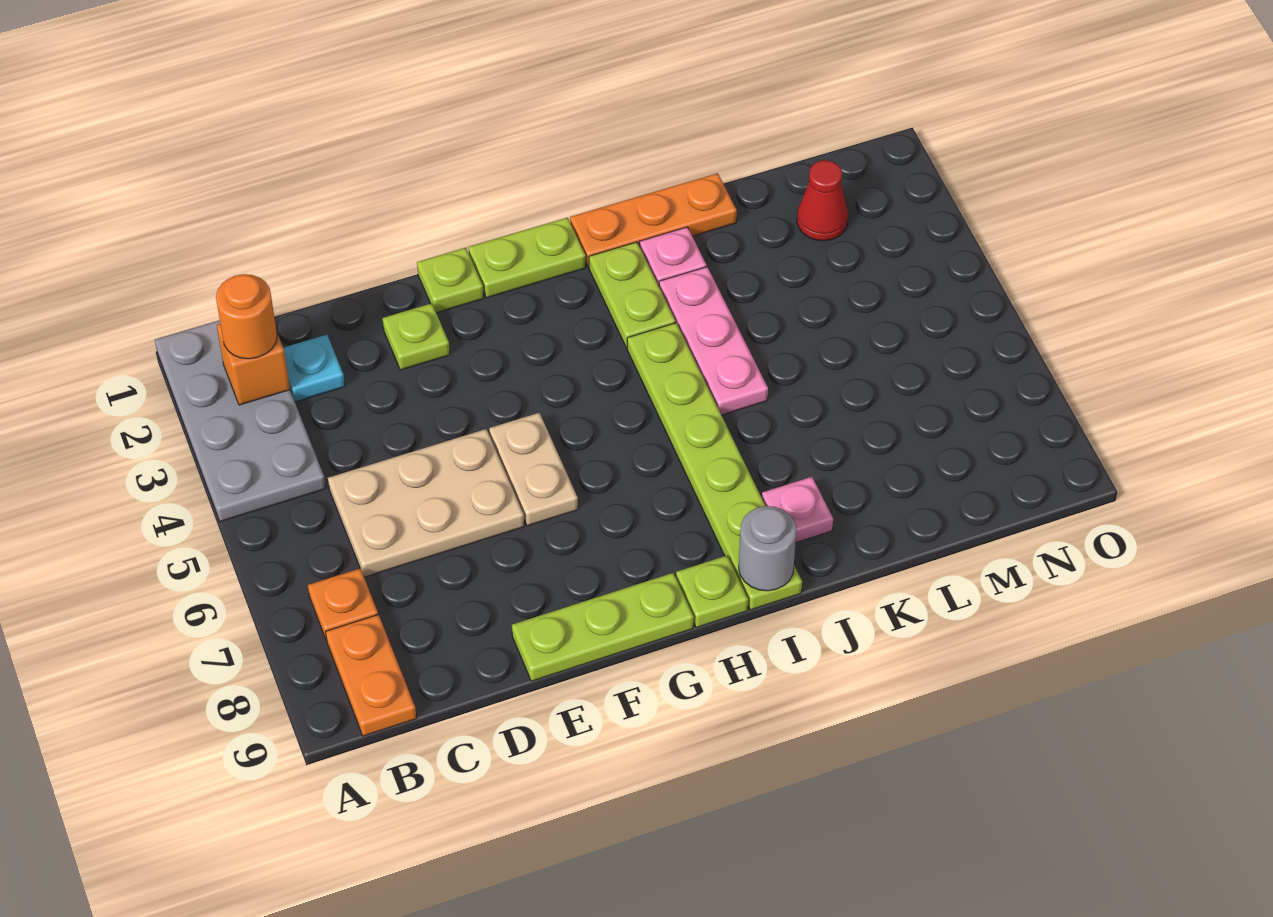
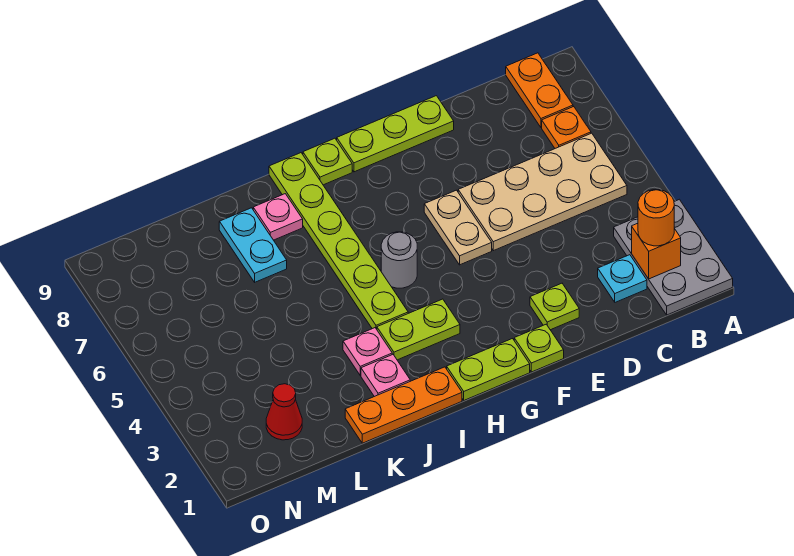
grey plate A1:B4 level 1 -> grey plate A1:B3 level 1
tan plate C5:E6 level 1 -> tan plate B5:E6 level 1
lime plate I2:I3 level 1 -> lime plate H3:I3 level 1
grey round brick I9 level 2 -> grey round brick H5 level 1
pink plate J3:J5 level 1 -> pink plate J3 level 1
none -> cyan plate K7:K8 level 1

